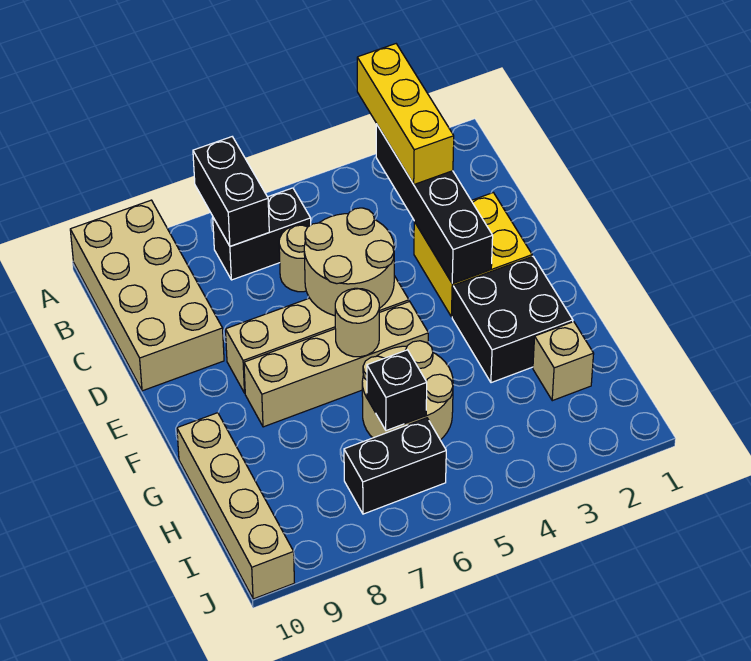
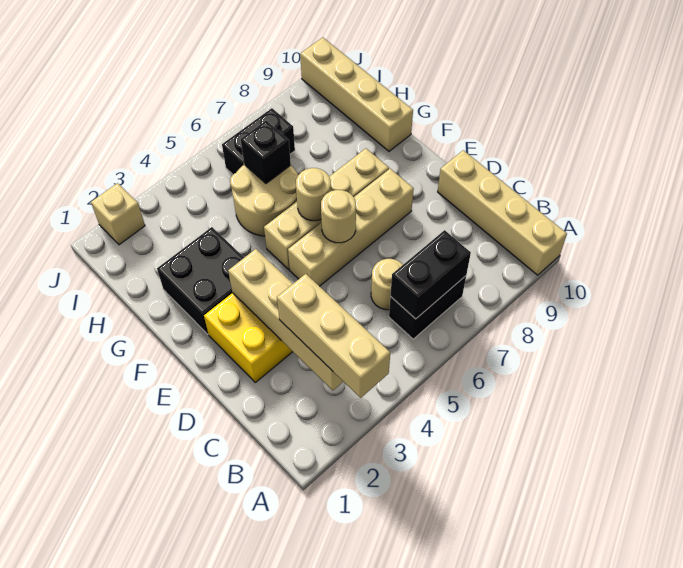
yellow brick A3:C3 level 3 -> tan brick A3:C3 level 3
black brick A7:B7 level 2 -> black brick B6:B7 level 2
tan brick A9:D10 level 1 -> tan brick A10:D10 level 1
black brick B3:E3 level 2 -> tan brick B3:E3 level 2
tan round brick D5:E6 level 2 -> tan round brick E6 level 2
tan brick H2 level 1 -> tan brick J2 level 1

